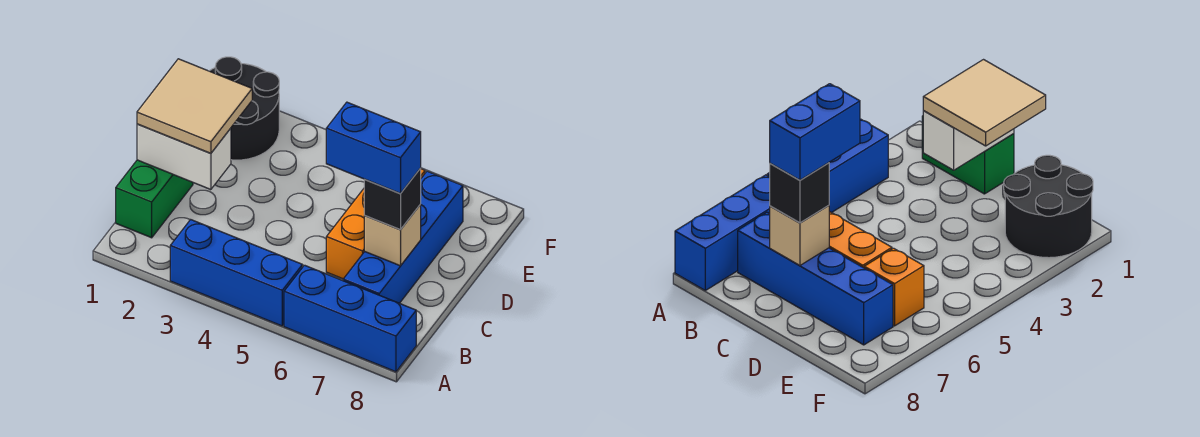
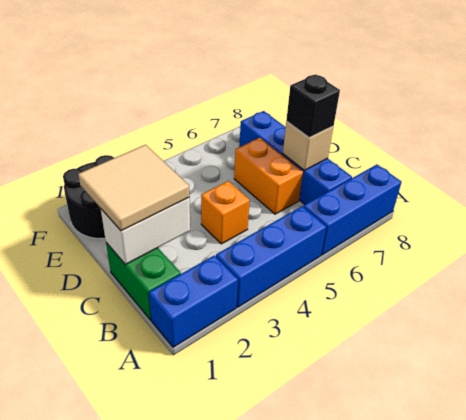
blue brick C6:C7 level 4 -> blue brick A1:A2 level 1
orange brick E6 level 1 -> orange brick C4 level 1

